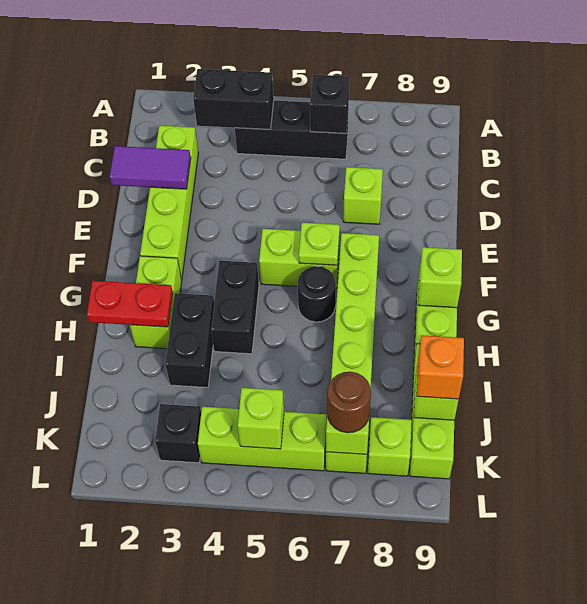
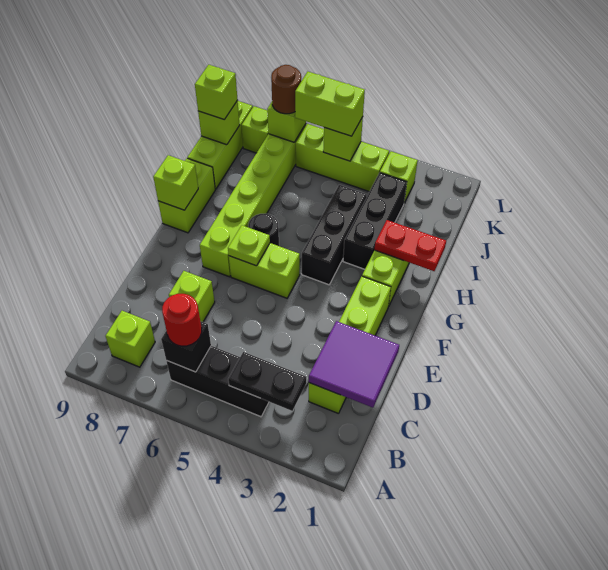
black brick B3:B4 level 2 -> black plate B3:B4 level 2
none -> red round brick B6 level 3
none -> lime brick B8 level 1
purple tile D1:D2 level 2 -> purple tile C1:D2 level 2
black brick G4:H4 level 1 -> black brick G4:I4 level 1
black brick H3:I3 level 1 -> black brick H3:J3 level 1
orange brick J9 level 3 -> lime brick J9 level 3
black brick K3 level 1 -> lime brick K3 level 1
none -> lime brick K5:K6 level 3

